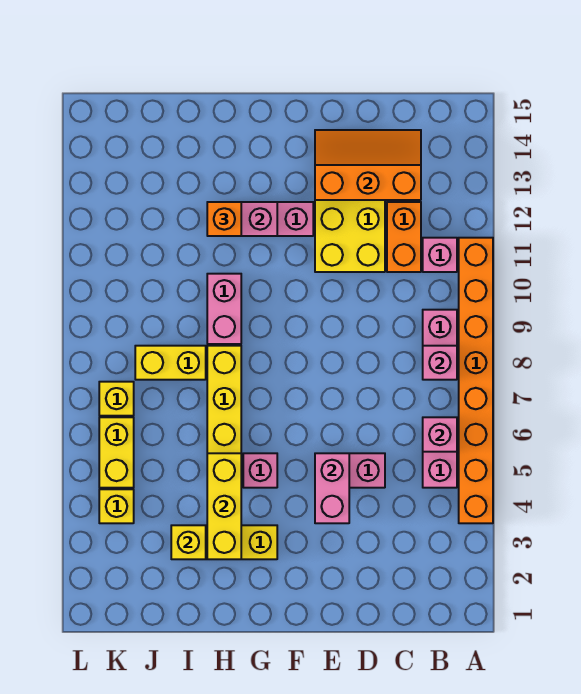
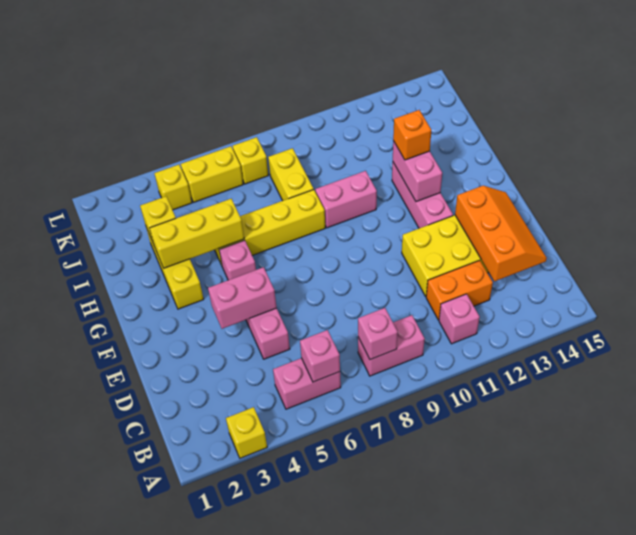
none -> yellow brick A3 level 1
orange brick A4:A11 level 1 -> none

